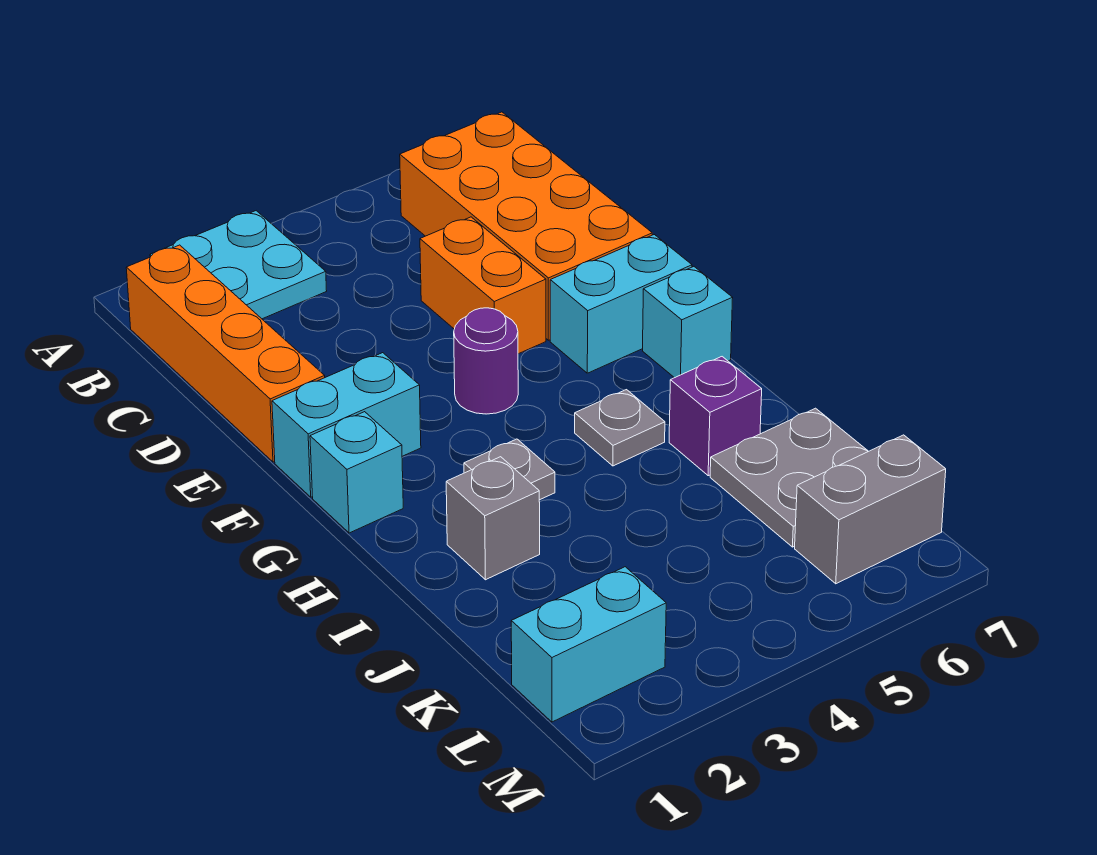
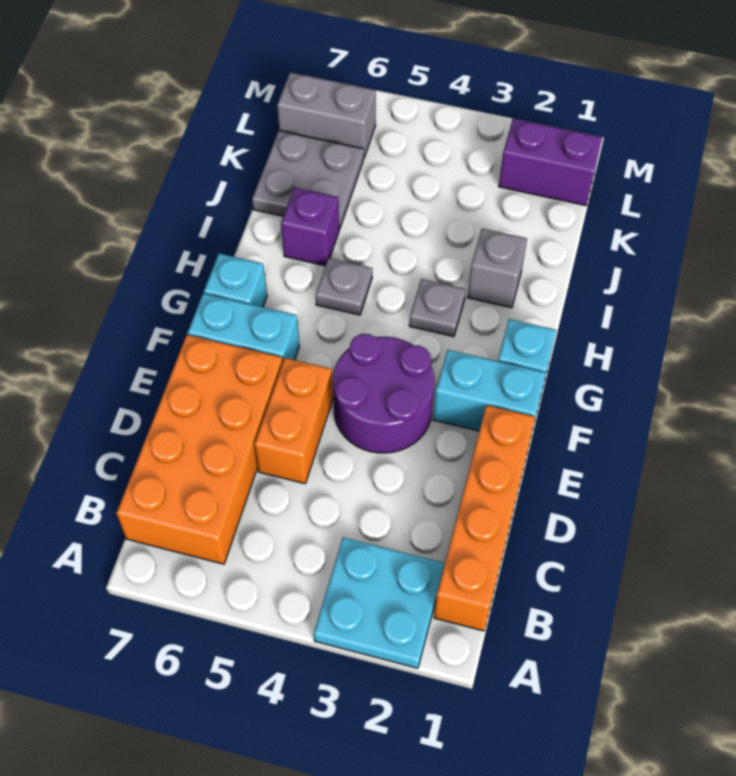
purple round brick F4 level 1 -> purple round brick E3:F4 level 1
cyan brick L1:L2 level 1 -> purple brick L1:L2 level 1

